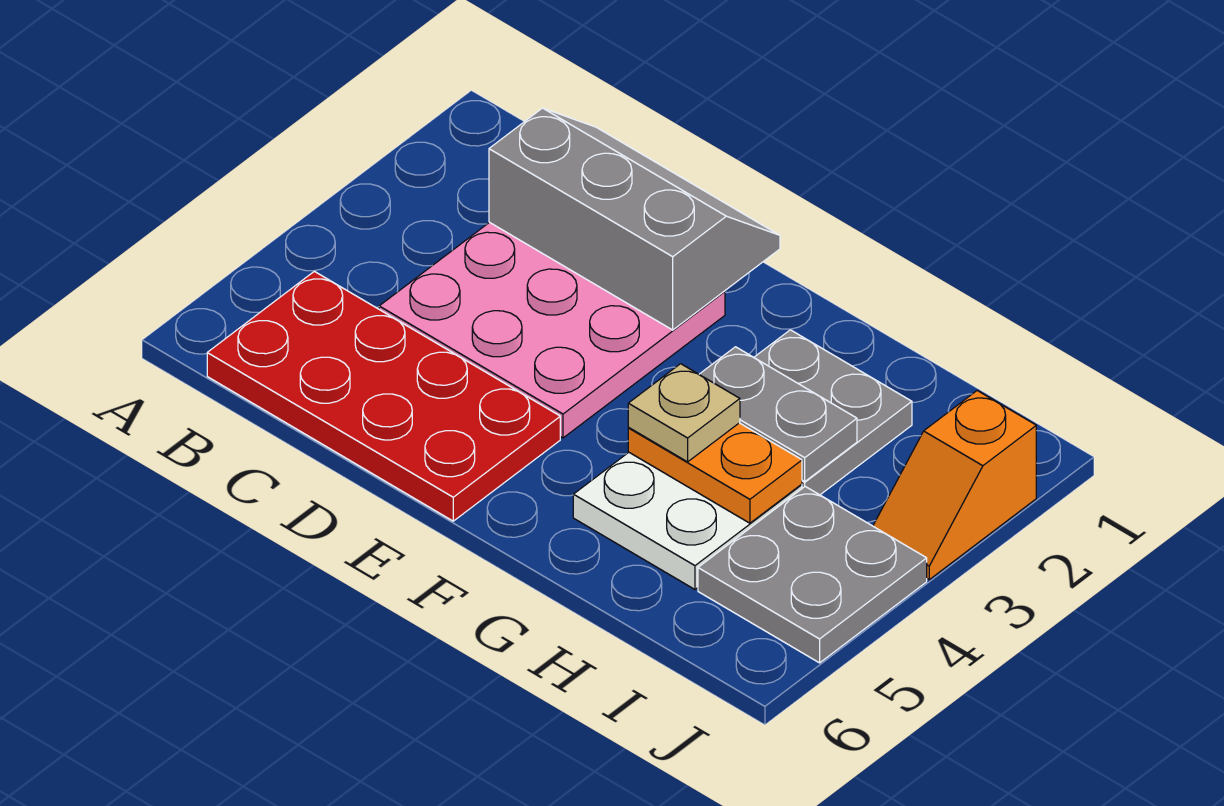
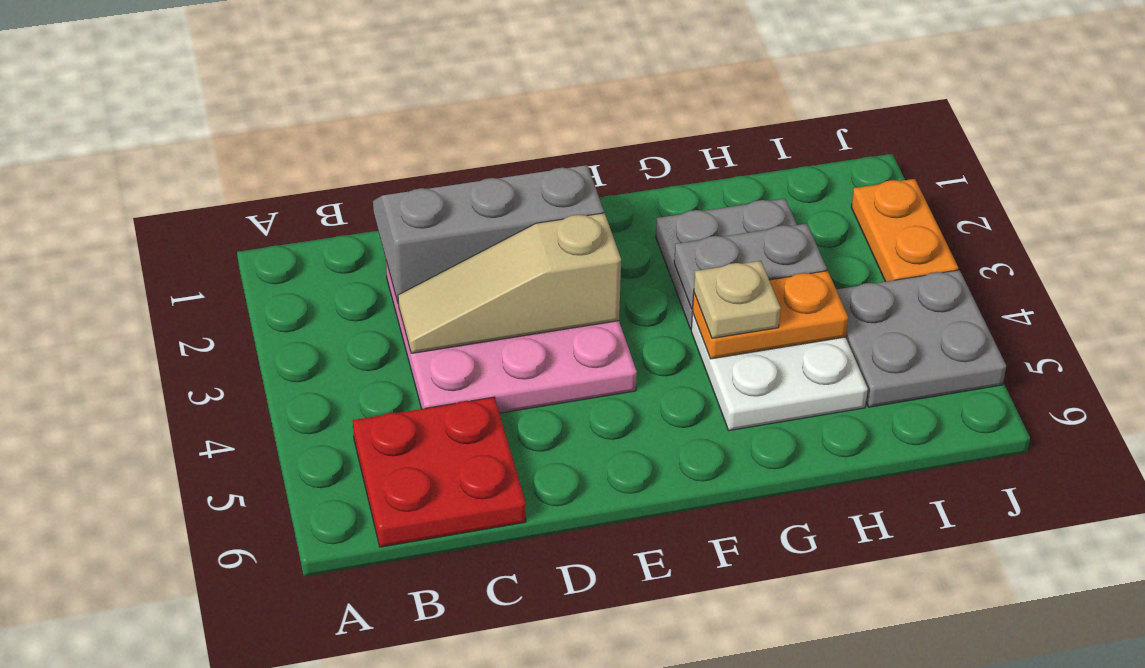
red plate B5:E6 level 1 -> red plate B5:C6 level 1
none -> tan slope C3:E3 level 2 top E
orange slope J2:J3 level 1 top 2 -> orange plate J2:J3 level 1

